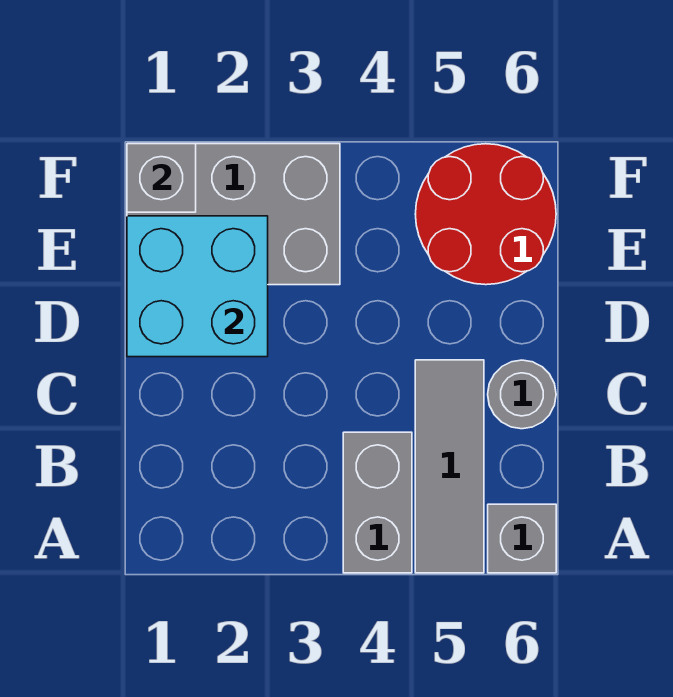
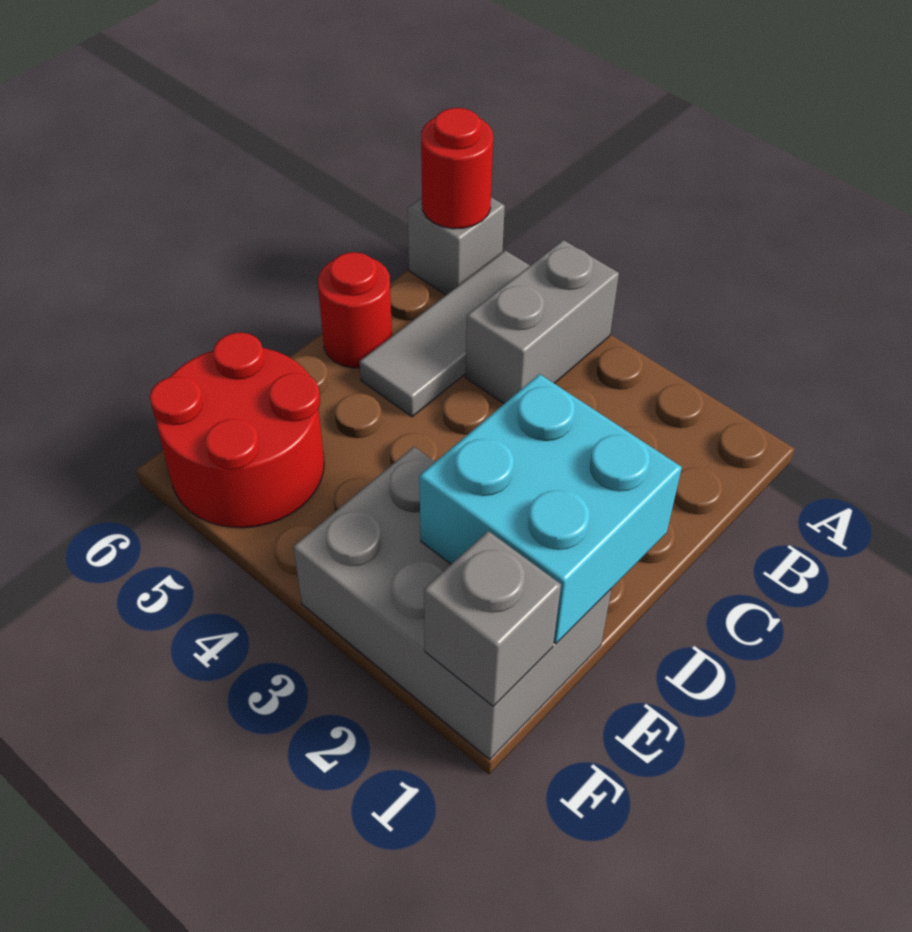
none -> red round brick A6 level 2
grey round brick C6 level 1 -> red round brick C6 level 1

